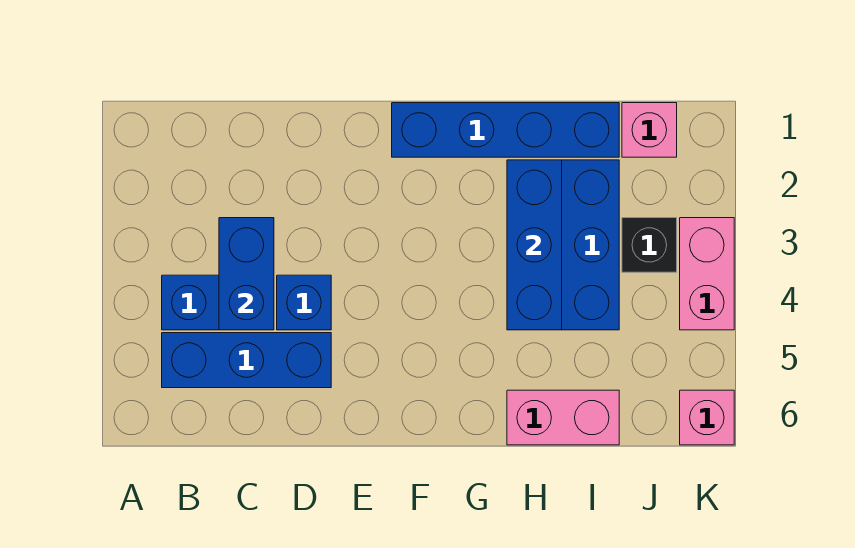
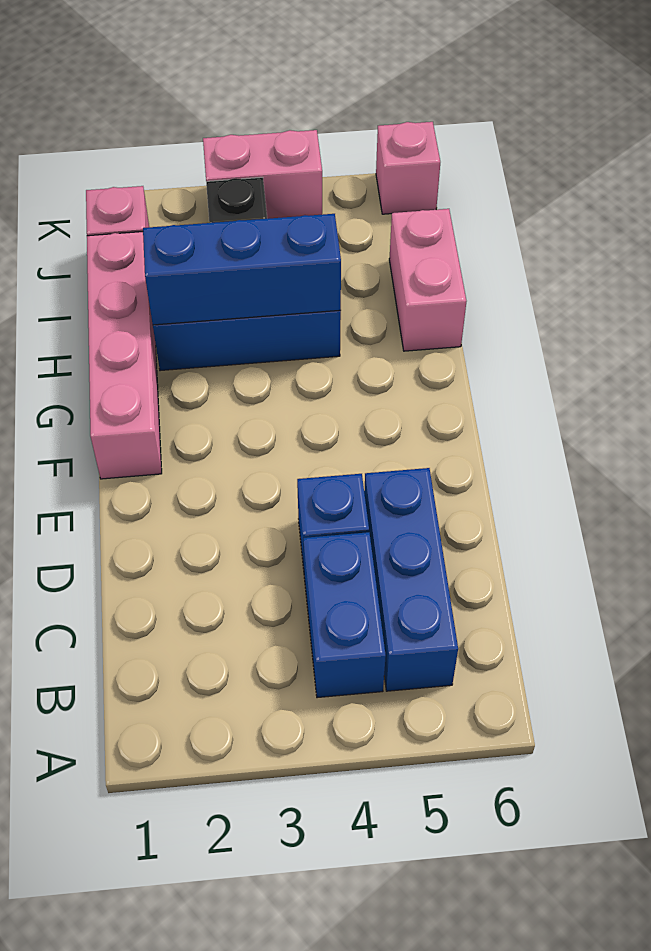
blue brick C3:C4 level 2 -> none
blue brick F1:I1 level 1 -> pink brick F1:I1 level 1

